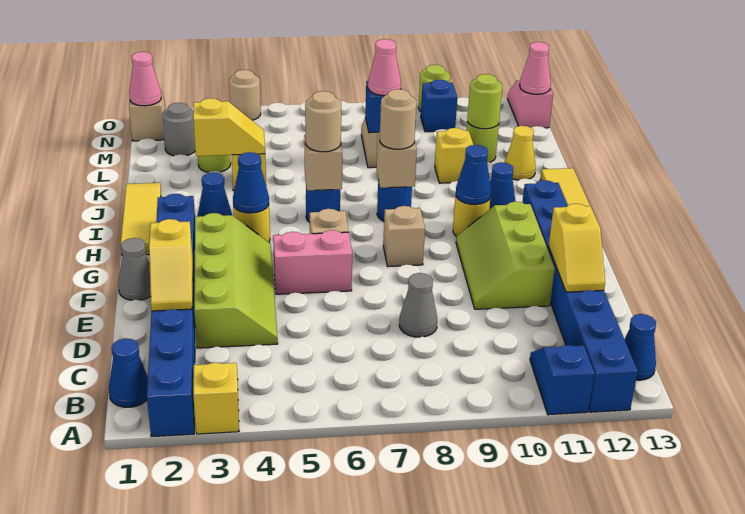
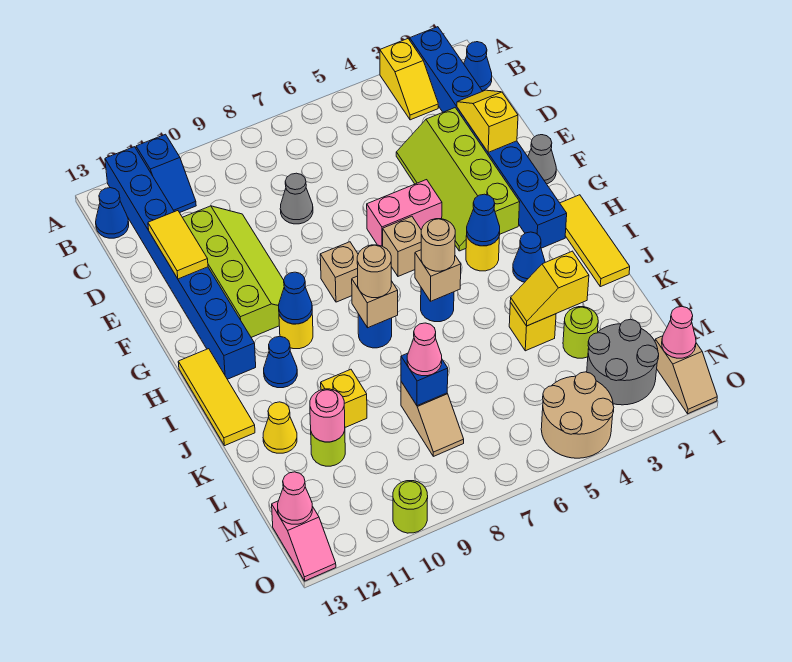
yellow slope D12:E12 level 2 top E -> yellow tile D12:E12 level 2
lime slope E10:G11 level 1 top 11 -> lime slope D10:G11 level 1 top 11
lime round brick L11 level 2 -> pink round brick L11 level 2
grey round brick M2 level 1 -> grey round brick M2:N3 level 1
blue brick N10 level 1 -> none
tan round brick O4 level 1 -> tan round brick N4:O5 level 1

